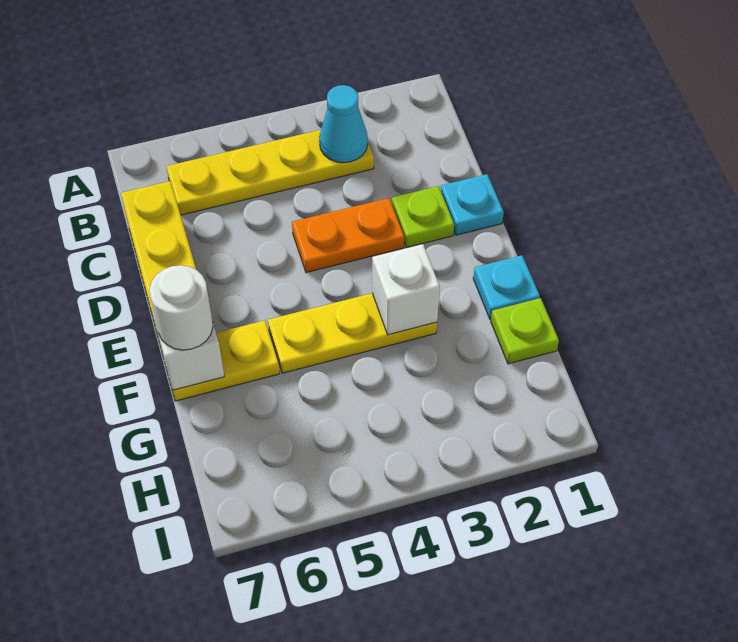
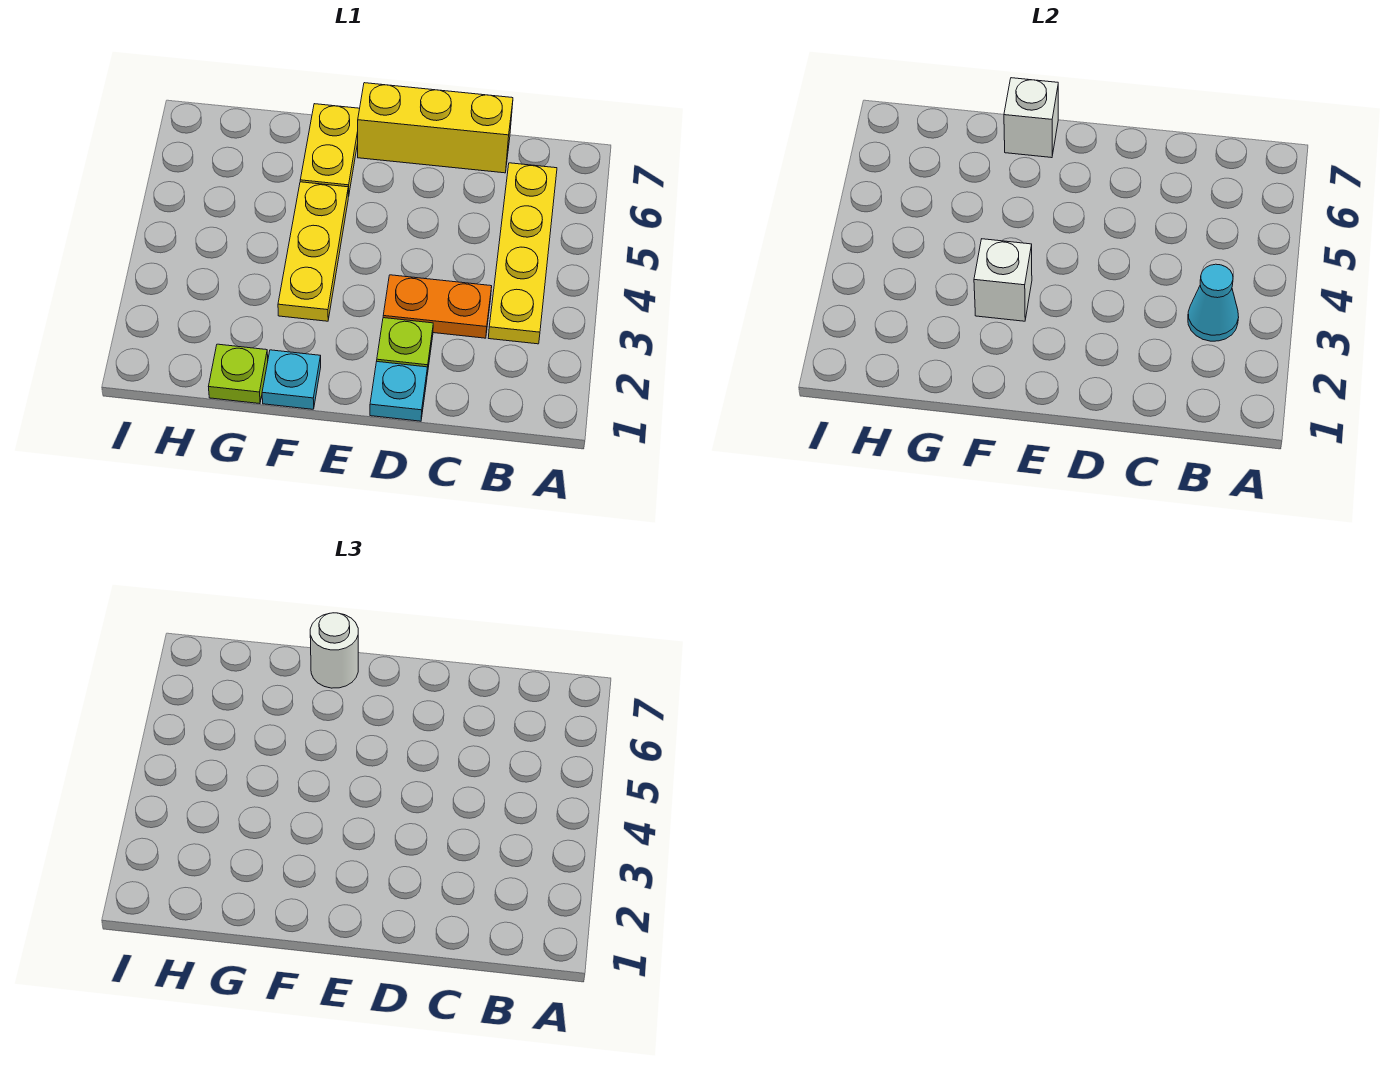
orange plate D3:D4 level 1 -> orange plate C3:D3 level 1

